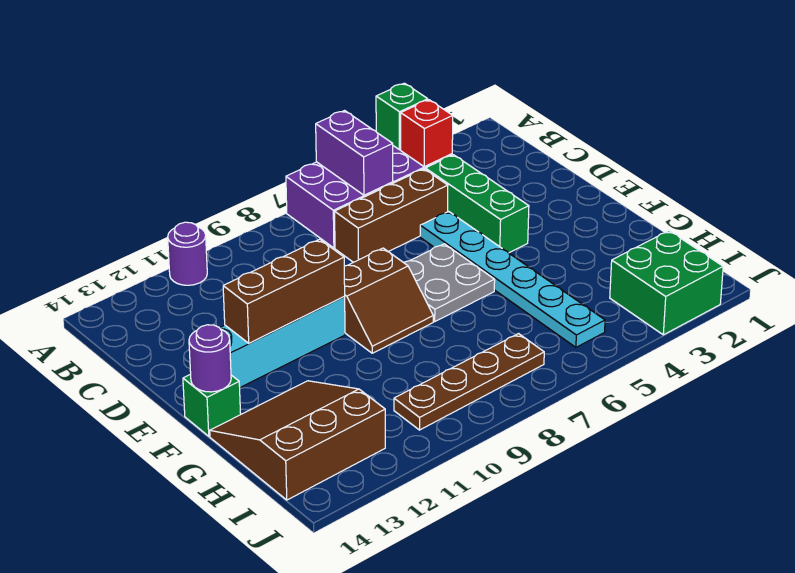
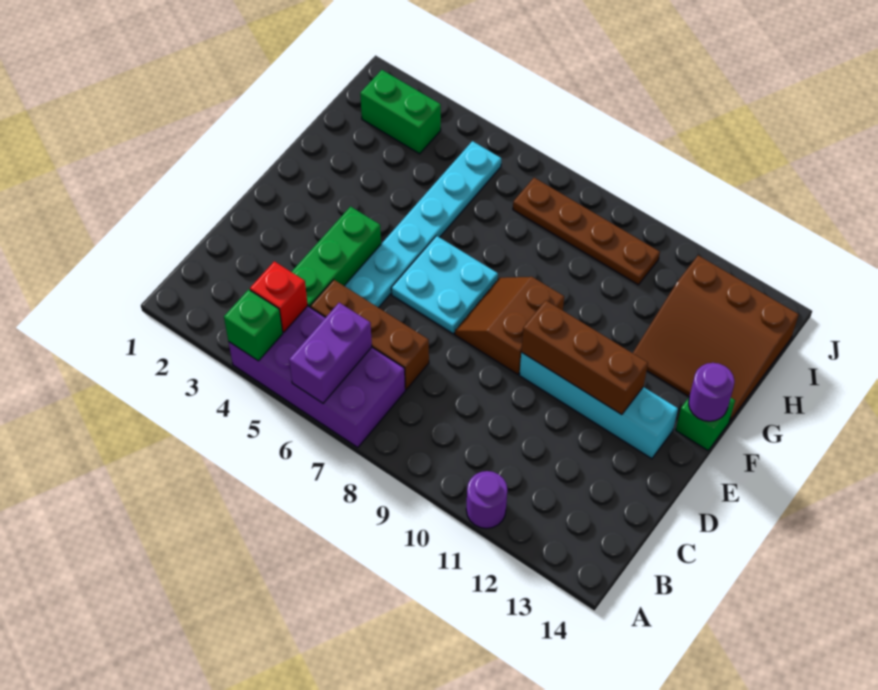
grey plate E6:F7 level 1 -> cyan plate E6:F7 level 1
brown slope E8:F9 level 1 top E -> brown slope E8:F9 level 1 top 9
green brick I2:J3 level 1 -> green brick I2:I3 level 1

